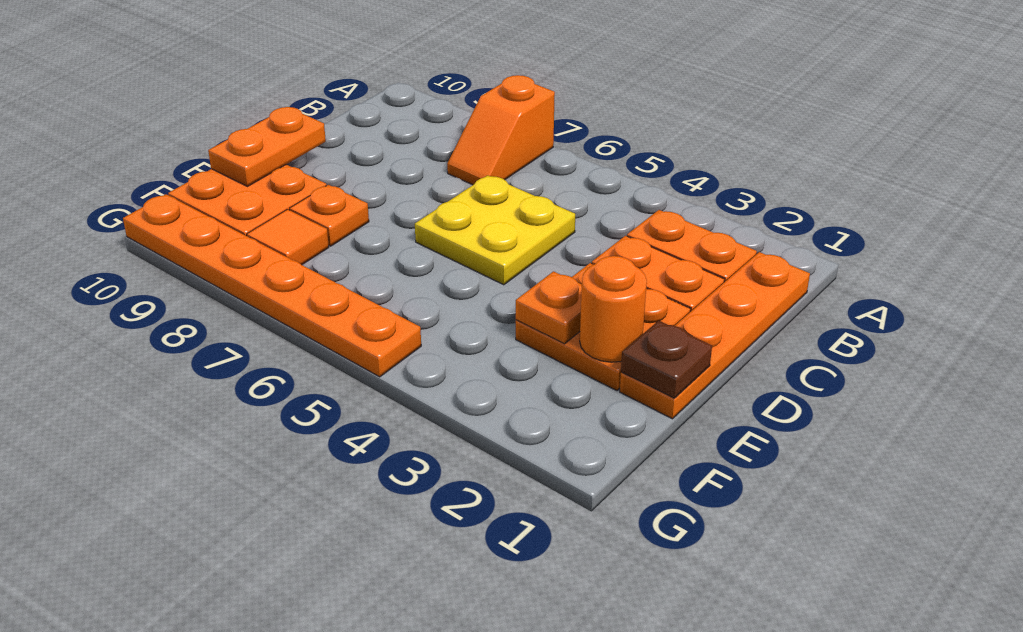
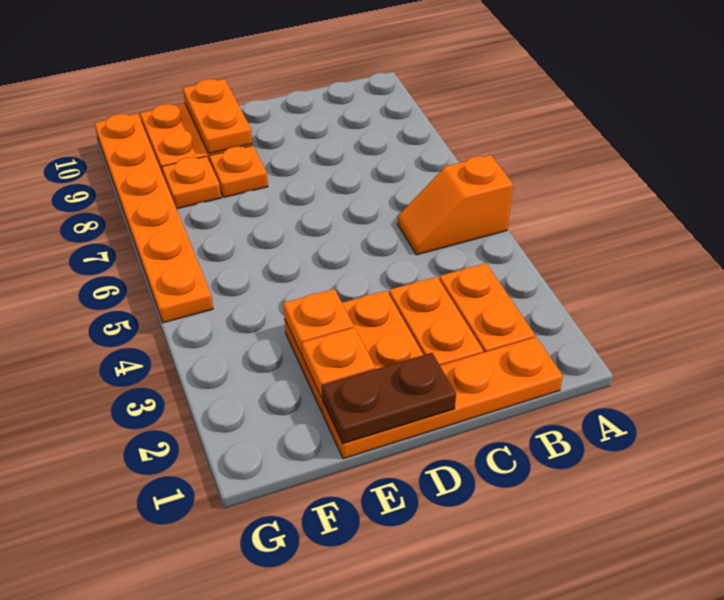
orange slope A7:B7 level 1 top A -> orange slope A5:B5 level 1 top A
yellow plate C5:D6 level 1 -> none
orange plate D10:E10 level 2 -> orange plate E9:E10 level 2
brown plate E1 level 2 -> brown plate D1:E1 level 2
orange round brick E2 level 2 -> orange plate E2 level 2
orange tile F8 level 1 -> orange plate F8 level 1

